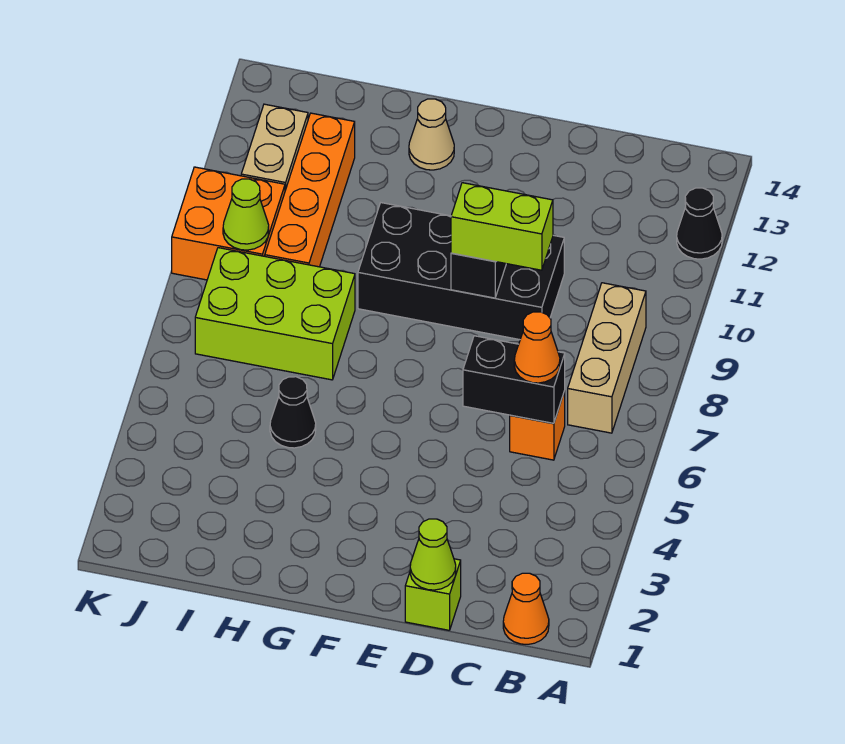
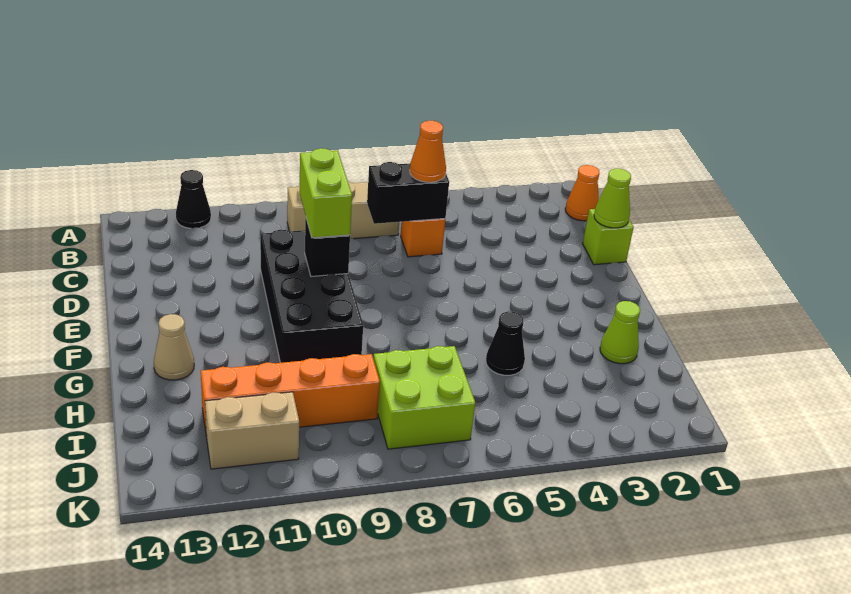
black brick C6:D6 level 2 -> black brick C6:C7 level 2
lime brick H7:J8 level 1 -> lime brick I7:J8 level 1
orange brick J9:K10 level 1 -> none
lime cone J9 level 2 -> lime cone H2 level 1

